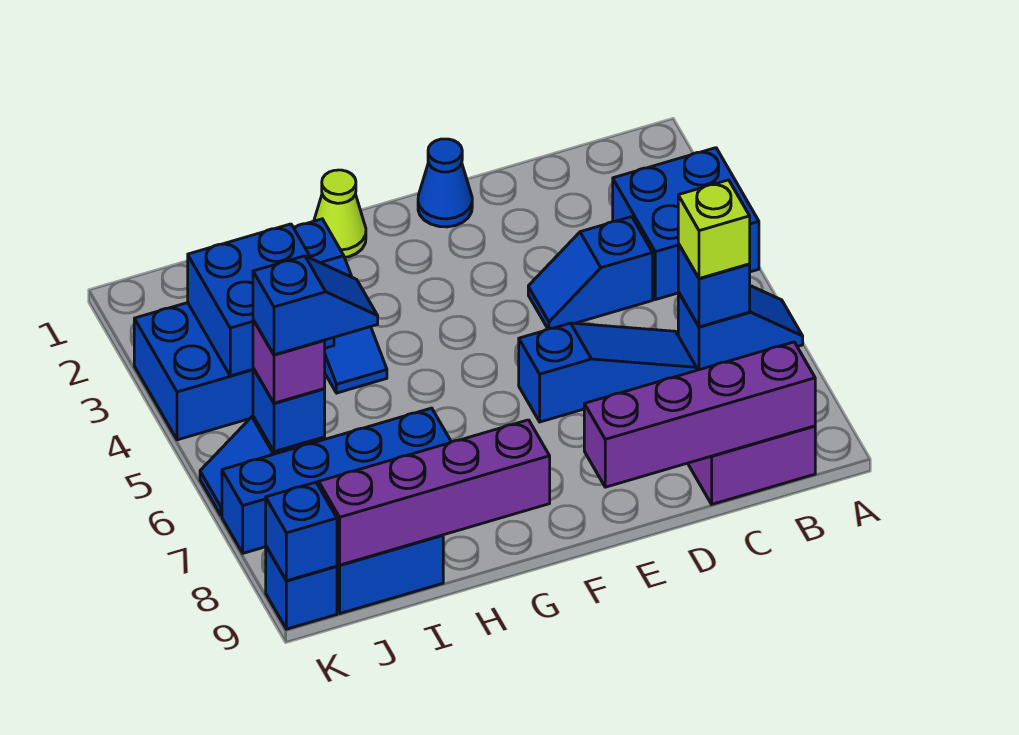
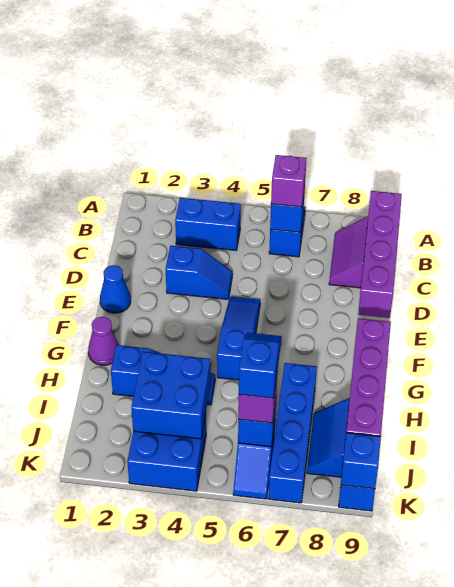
blue brick A3:B4 level 1 -> blue brick B3:B4 level 1
lime brick B6 level 3 -> purple brick B6 level 3
blue slope C4:D4 level 1 top C -> blue slope D3:D4 level 1 top 3
blue slope C6:E6 level 1 top E -> blue slope E5:G5 level 1 top G
lime cone G1 level 1 -> purple cone G1 level 1

